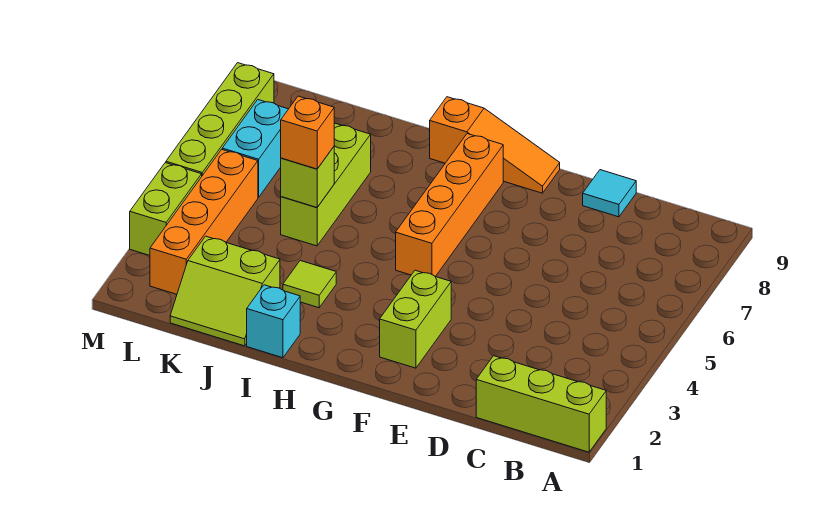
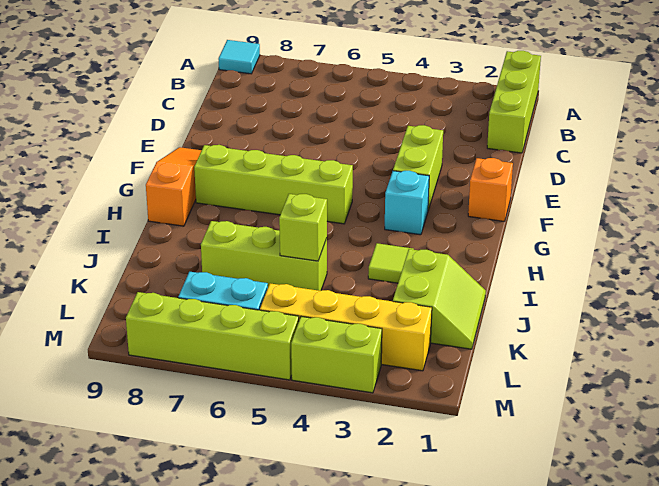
cyan tile D9 level 1 -> cyan tile A9 level 1
lime brick F2:F3 level 1 -> lime brick E3:F3 level 1
orange brick G5:G8 level 1 -> lime brick G5:G8 level 1
cyan brick I1 level 1 -> cyan brick G3 level 1
orange brick J5 level 3 -> orange brick F1 level 1
orange brick L2:L5 level 1 -> yellow brick L2:L5 level 1

